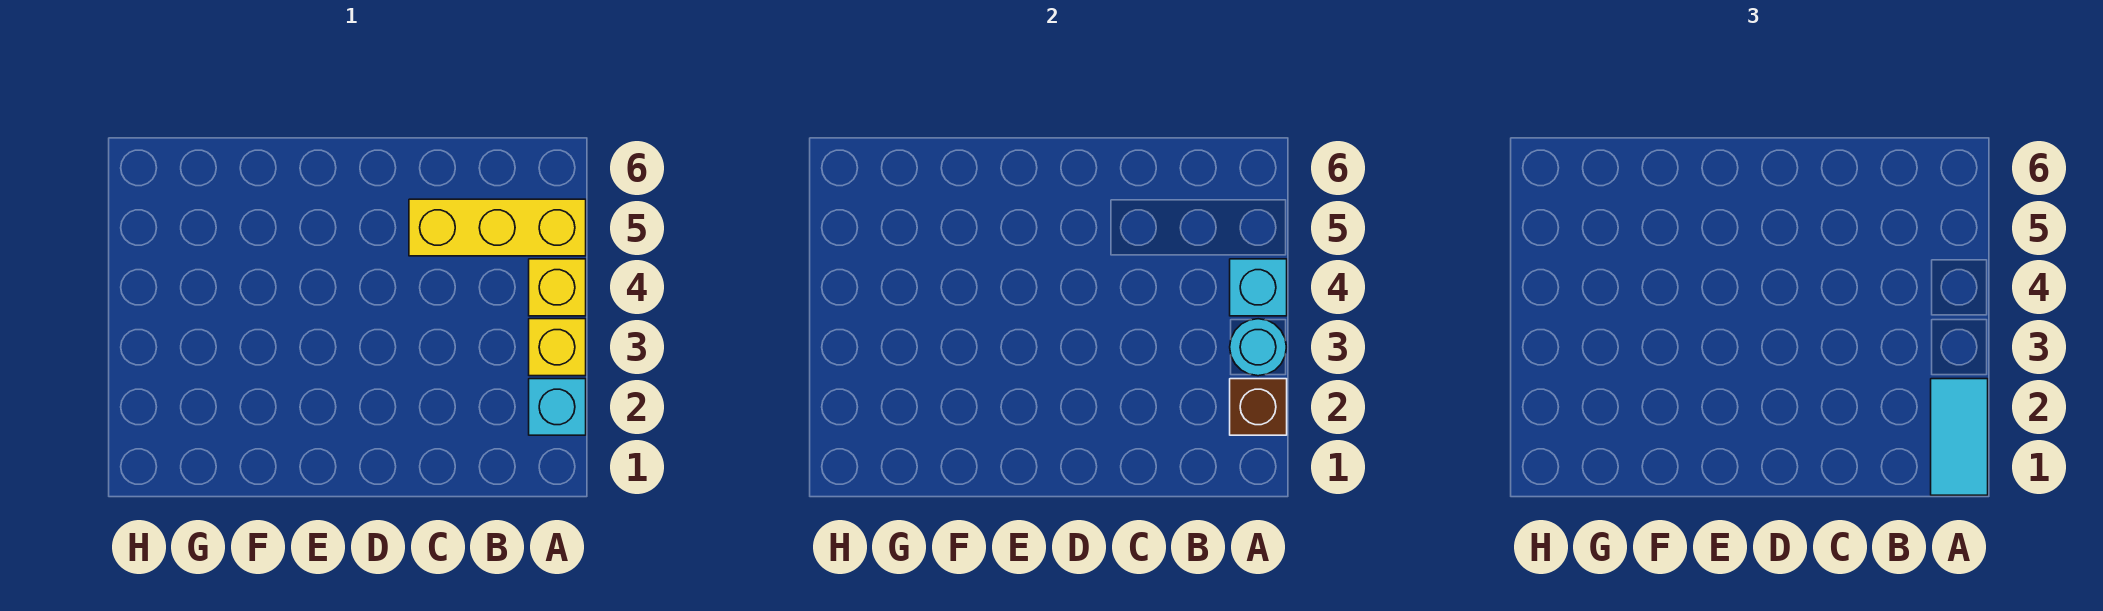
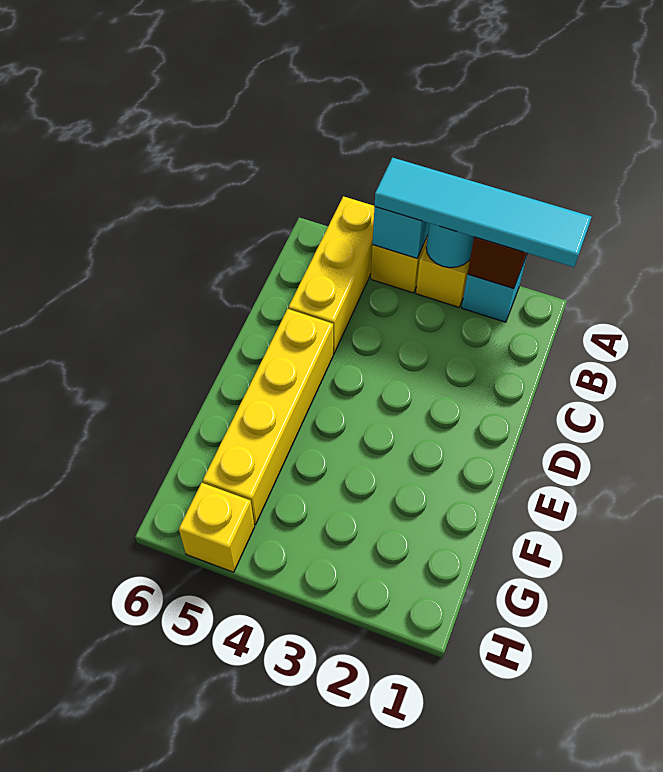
cyan tile A1:A2 level 3 -> cyan tile A1:A4 level 3
none -> yellow brick D5:G5 level 1
none -> yellow brick H5 level 1

